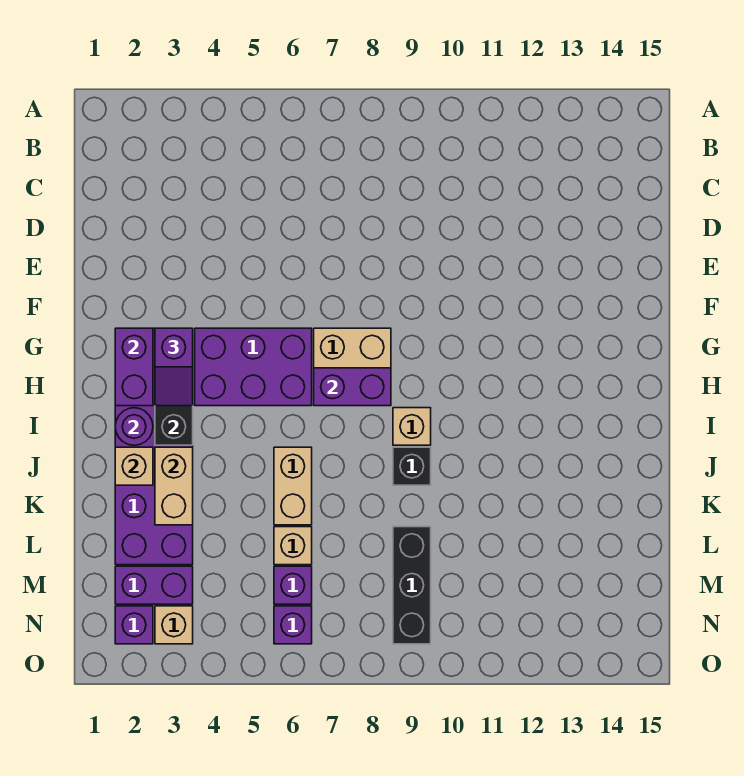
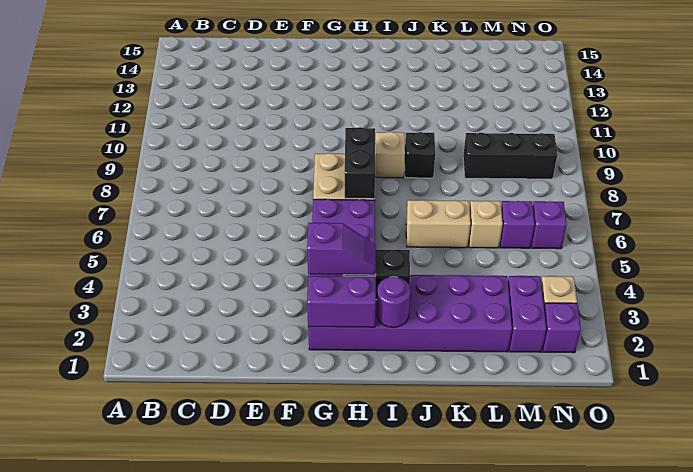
purple brick H7:H8 level 2 -> black brick H7:H8 level 2
tan brick J2 level 2 -> none
tan brick J3:K3 level 2 -> none

